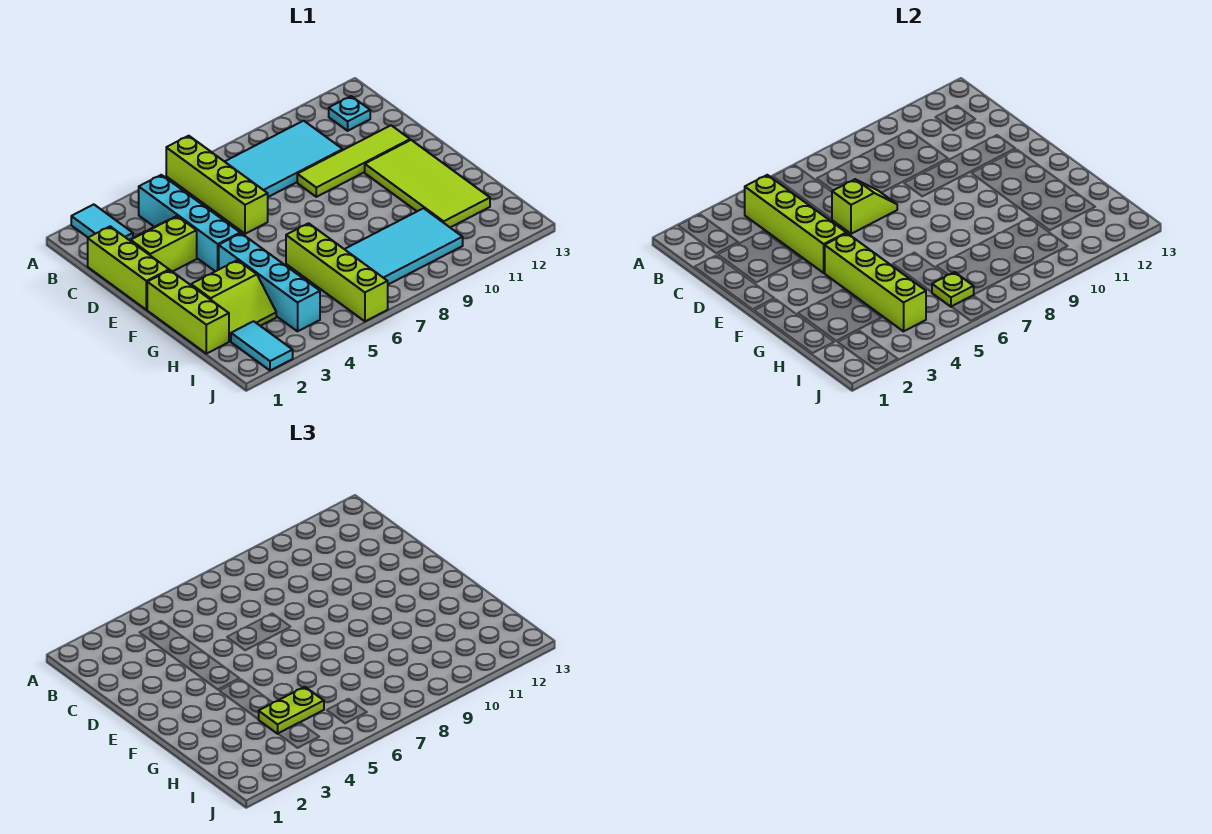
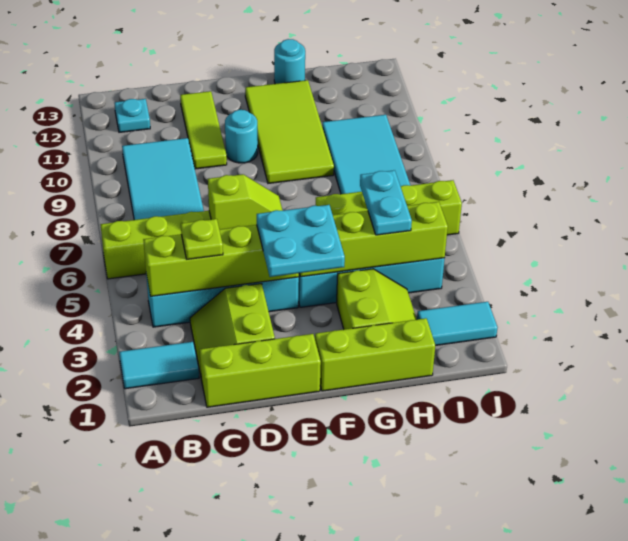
lime slope D6:D7 level 2 top 6 -> lime slope D6:E6 level 2 top D
lime tile D9:D12 level 1 -> lime tile D10:D12 level 1
none -> cyan plate E3:F4 level 3
none -> cyan round brick E10 level 1
lime tile E11:H12 level 1 -> lime tile F9:G12 level 1
none -> cyan round brick G13 level 1
lime plate H4:H5 level 3 -> cyan plate H4:H5 level 3
lime plate I6 level 2 -> lime plate C4 level 3

